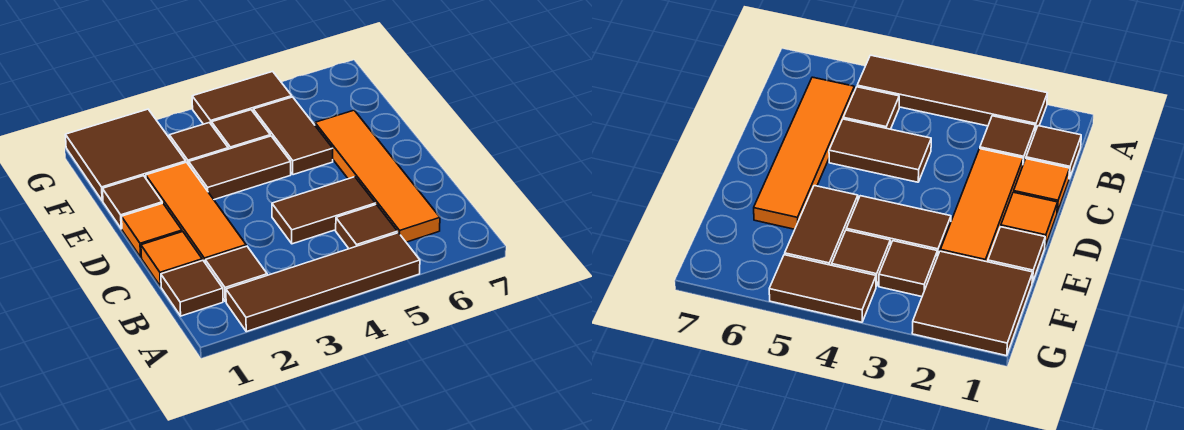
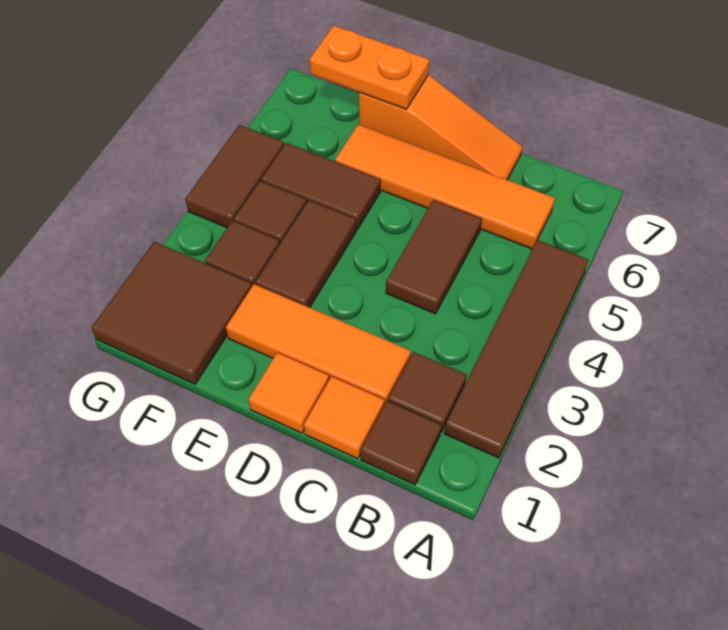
brown tile B5 level 1 -> none
none -> orange slope C7:E7 level 1 top E
brown tile E1 level 1 -> none
none -> orange plate E7:F7 level 2

